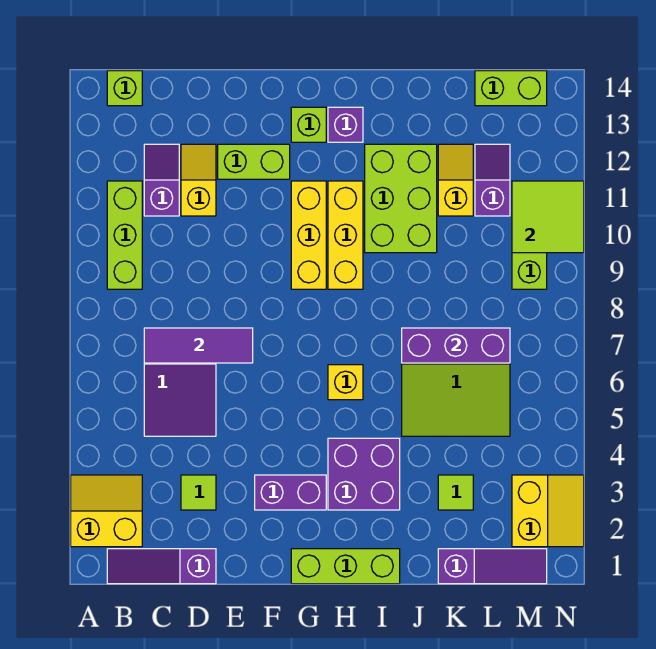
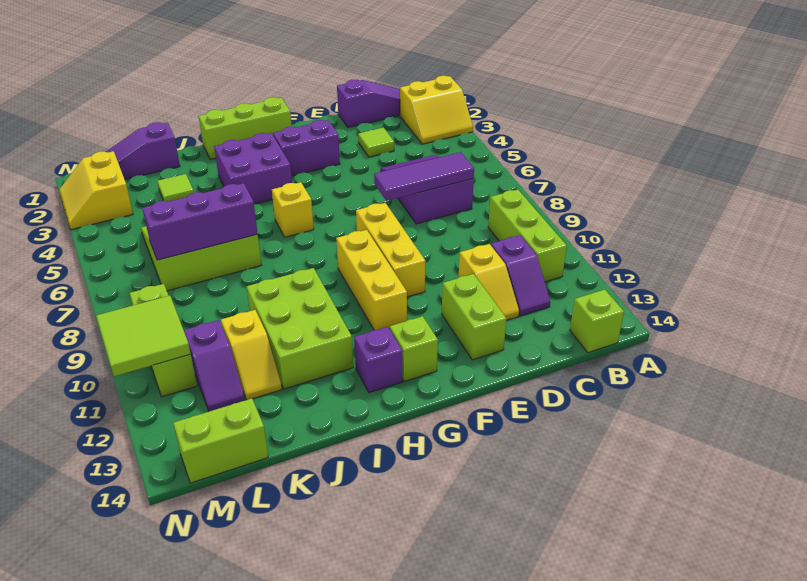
lime brick E12:F12 level 1 -> lime brick E12:E13 level 1
yellow brick H9:H11 level 1 -> yellow brick F8:F10 level 1

